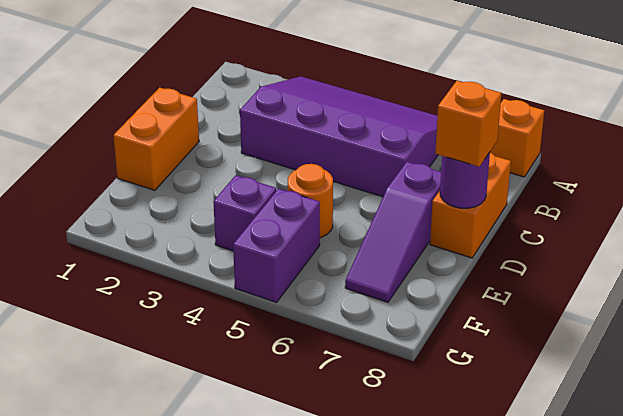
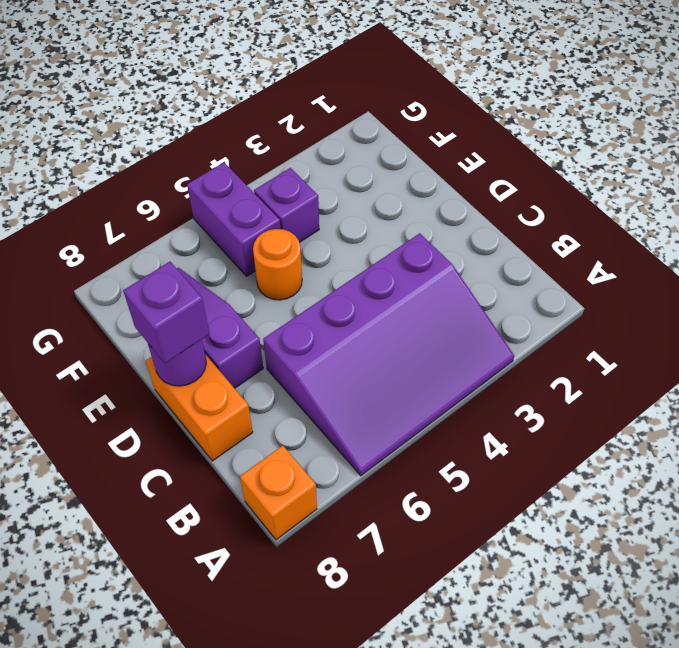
orange brick D1:E1 level 1 -> none
orange brick D8 level 3 -> purple brick D8 level 3

